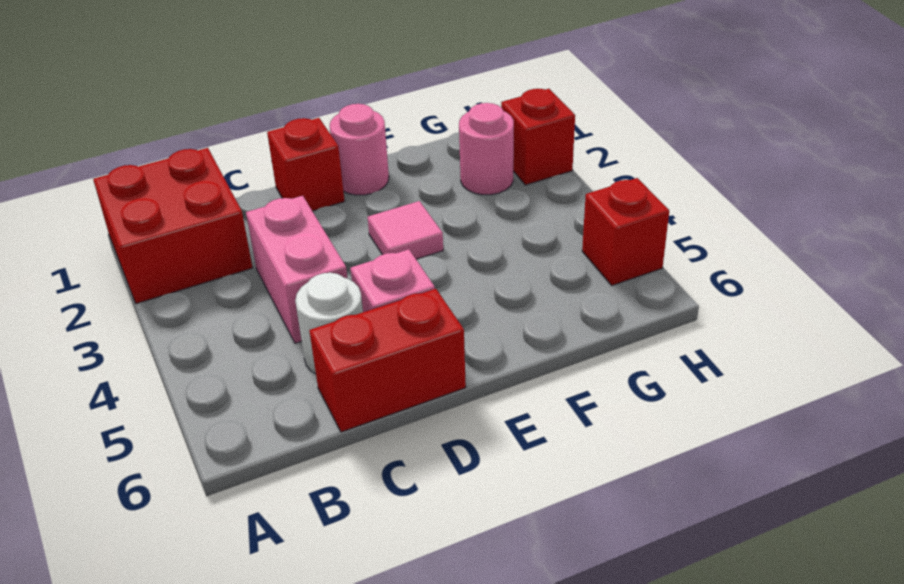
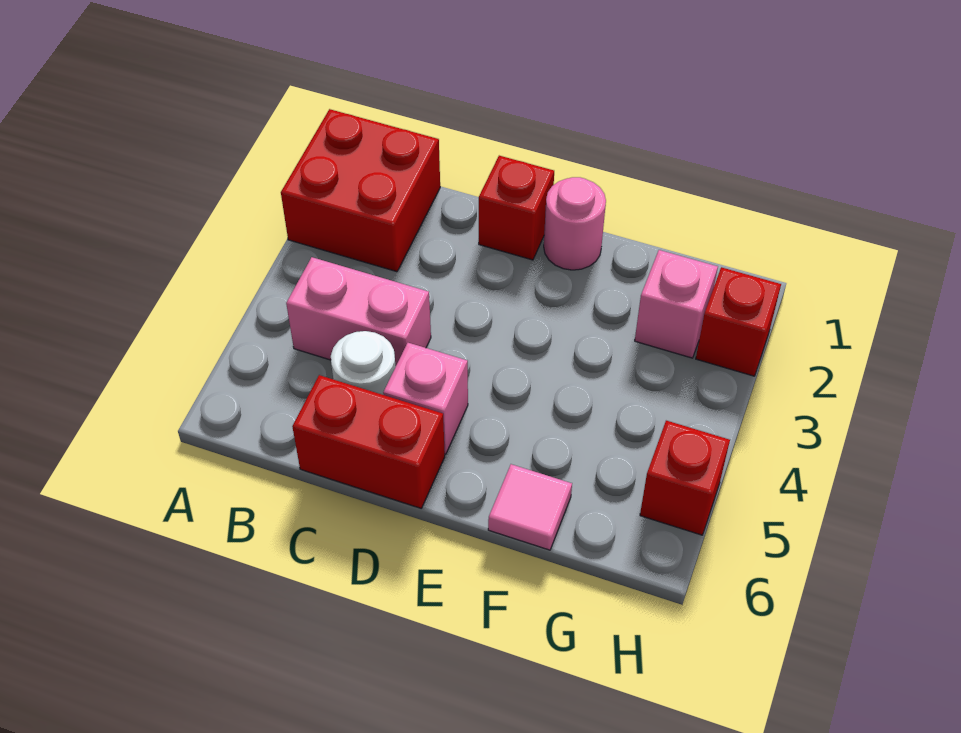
pink brick C3:C4 level 1 -> pink brick B4:C4 level 1
pink tile E3 level 1 -> pink tile F6 level 1
pink round brick G2 level 1 -> pink brick G2 level 1

